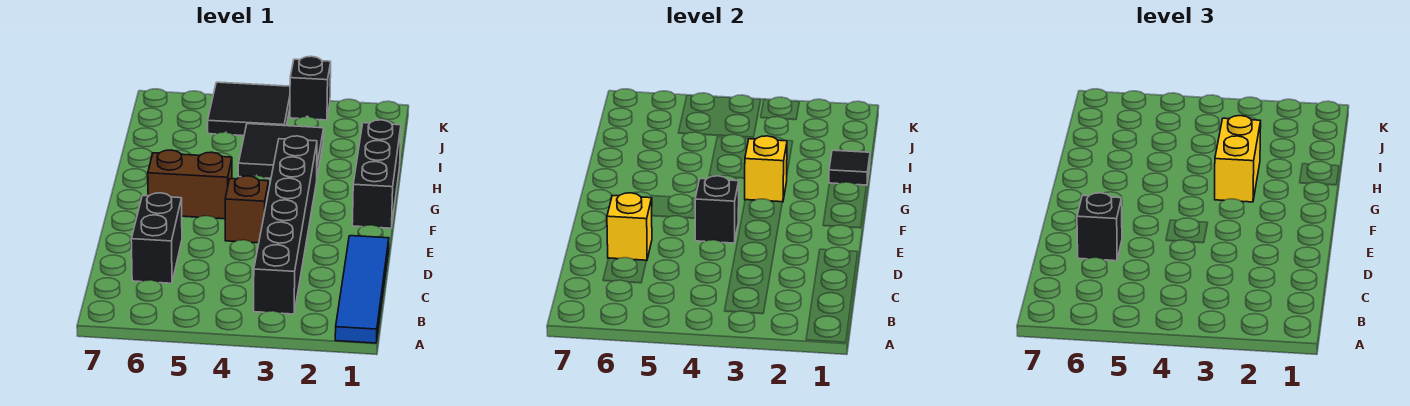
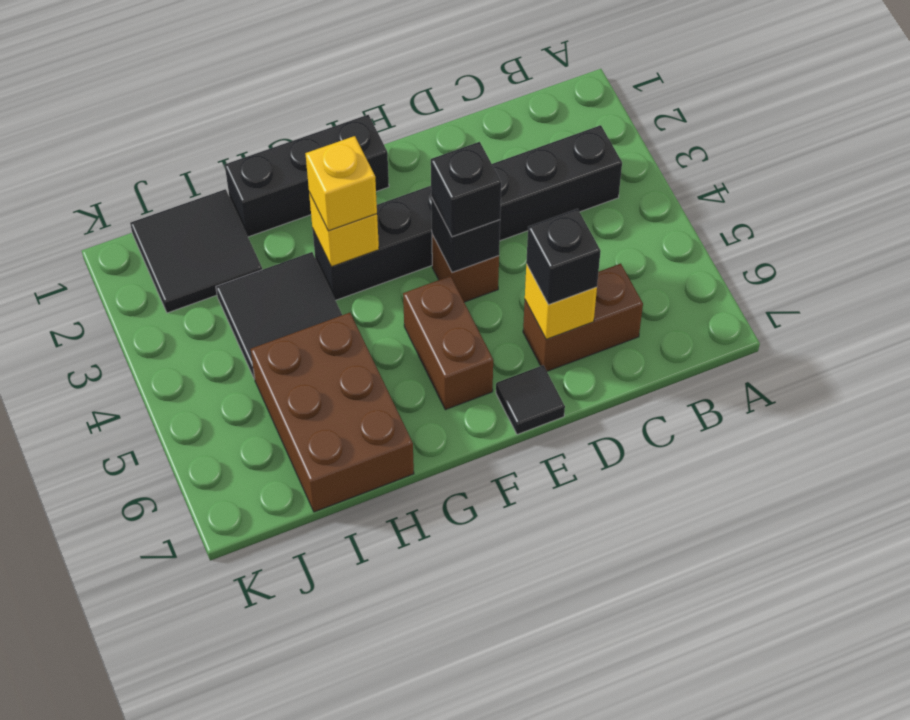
blue tile A1:D1 level 1 -> none
black brick C6:D6 level 1 -> brown brick C6:D6 level 1
yellow brick G3:H3 level 3 -> yellow brick G3 level 3
black tile H1 level 2 -> black tile E7 level 1
none -> brown brick H5:I7 level 1
black tile J4:K5 level 1 -> black tile I1:J2 level 1
black brick K3 level 1 -> black brick E4 level 3

